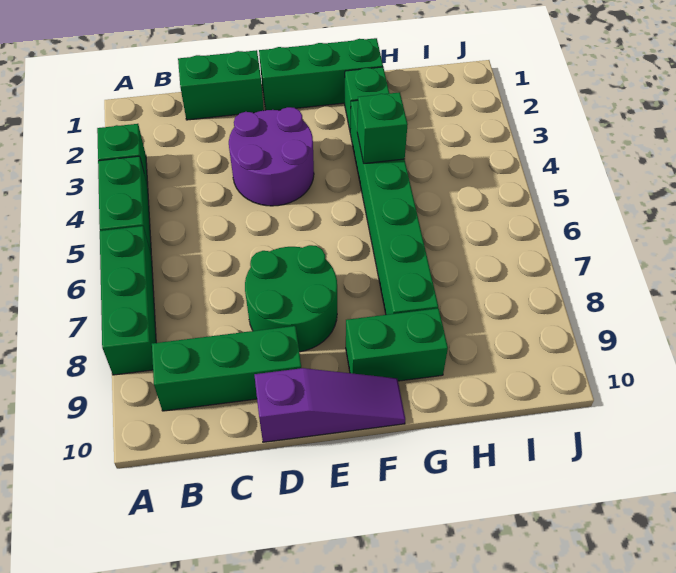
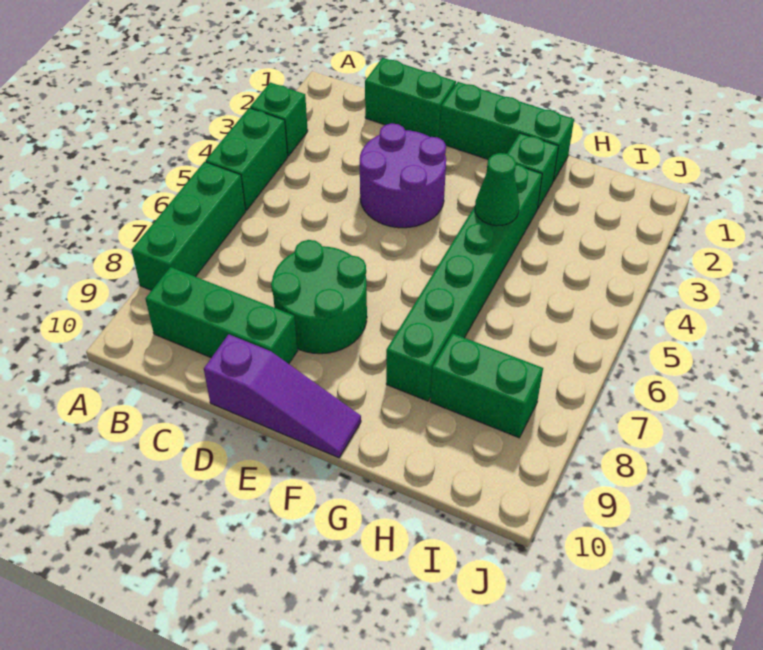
green brick F9:G9 level 1 -> green brick H8:I8 level 1
green brick G4 level 2 -> green cone G4 level 2

